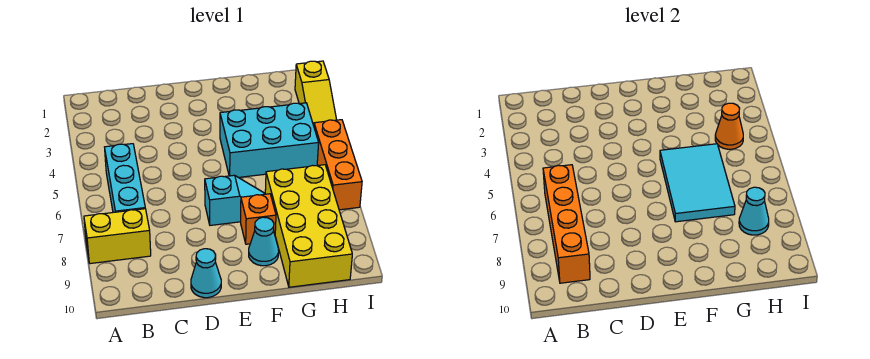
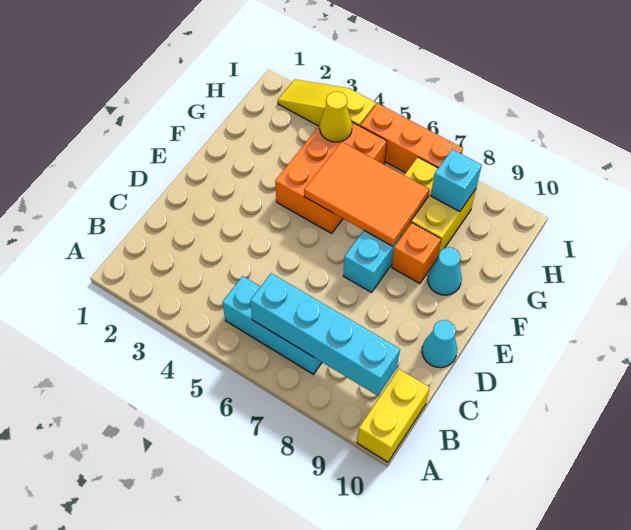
yellow brick A8:B8 level 1 -> yellow brick A10:B10 level 1
orange brick B6:B9 level 2 -> cyan brick B6:B9 level 2
cyan brick F4:H5 level 1 -> orange brick F4:H5 level 1
cyan tile F5:G7 level 2 -> orange tile F5:G7 level 2
yellow brick G7:H10 level 1 -> yellow brick G7:H8 level 1
orange cone H4 level 2 -> yellow cone H4 level 2
cyan cone H8 level 2 -> cyan brick H8 level 2
yellow slope I2:I4 level 1 top 2 -> yellow slope I2:I4 level 1 top 4

